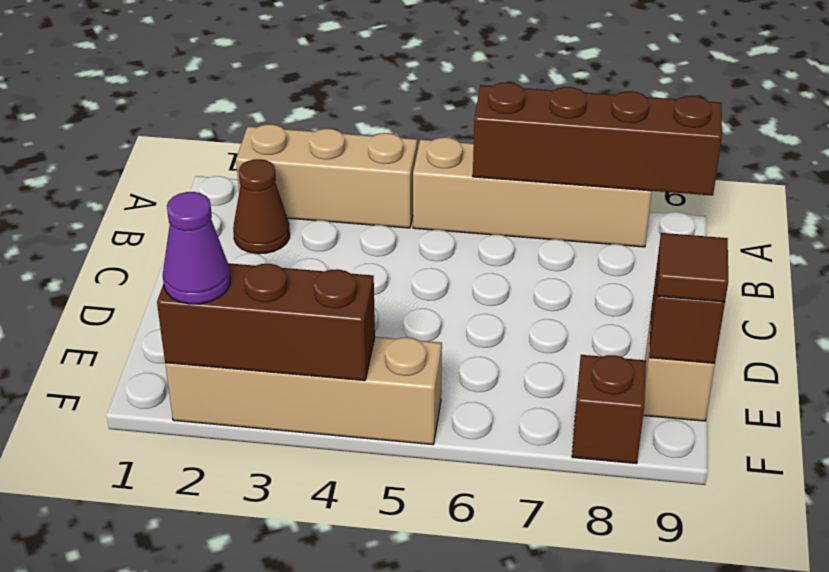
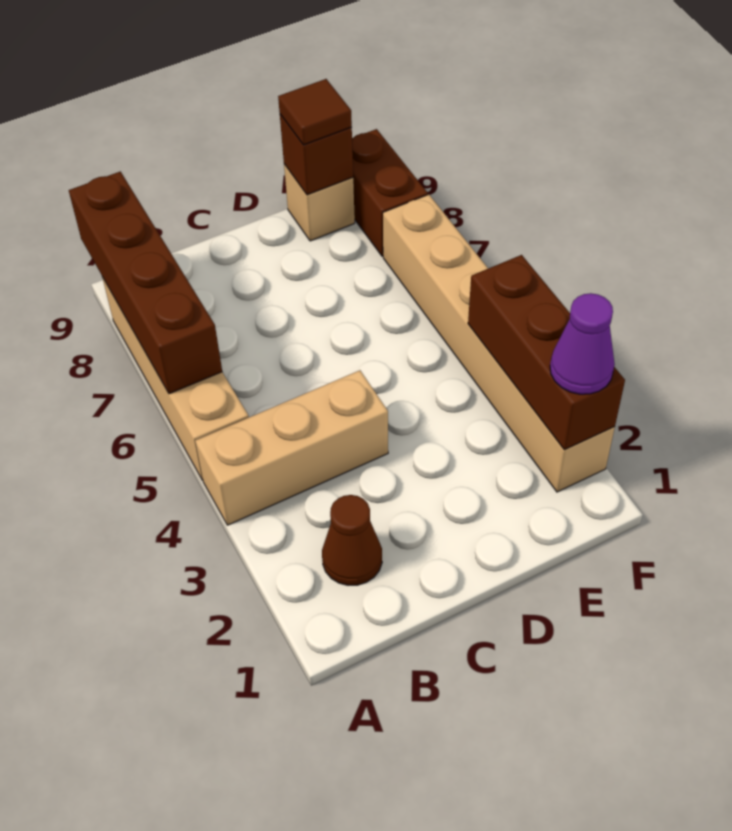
tan brick A2:A4 level 1 -> tan brick A4:C4 level 1
tan brick F2:F5 level 1 -> tan brick F2:F7 level 1
brown brick F8 level 1 -> brown brick F8:F9 level 1

